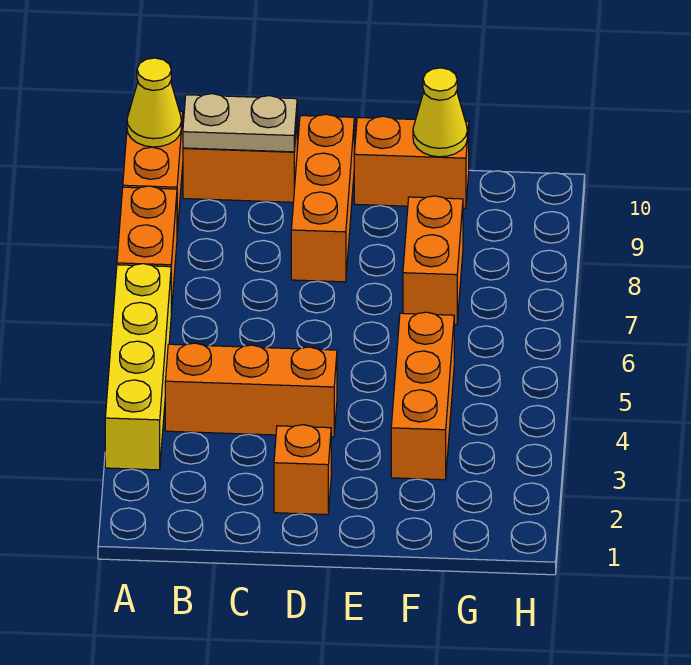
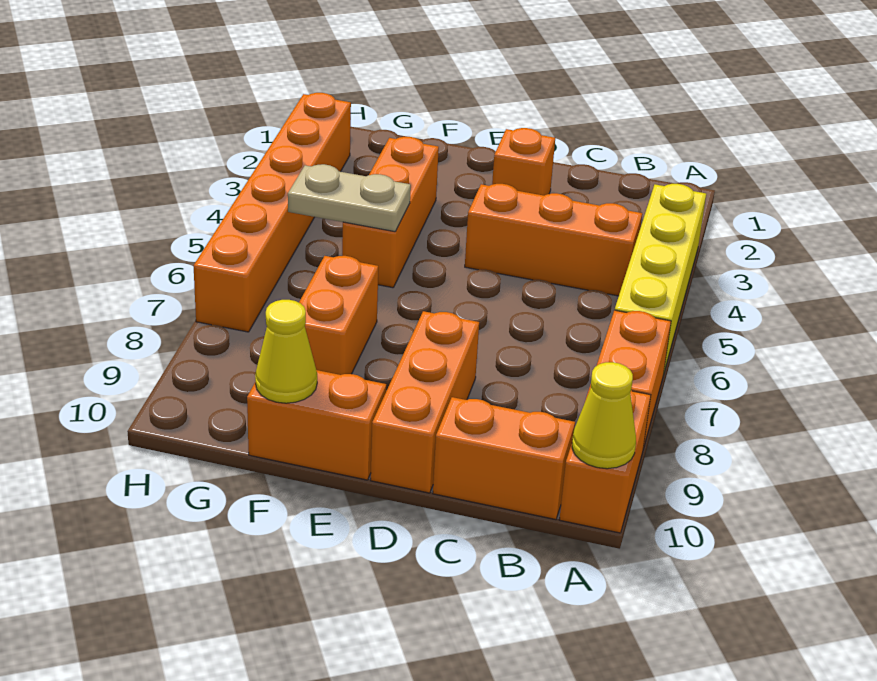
tan plate B10:C10 level 2 -> tan plate F5:G5 level 2
none -> orange brick H2:H7 level 1

